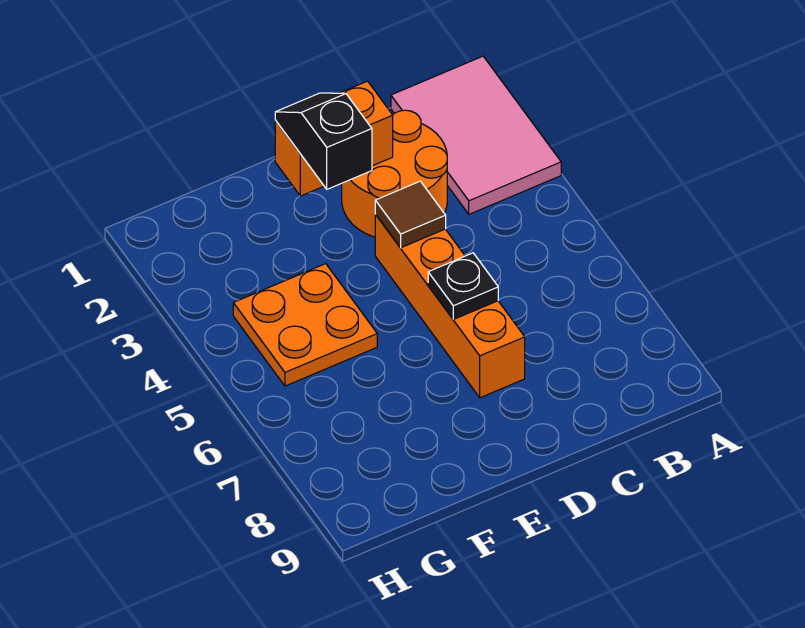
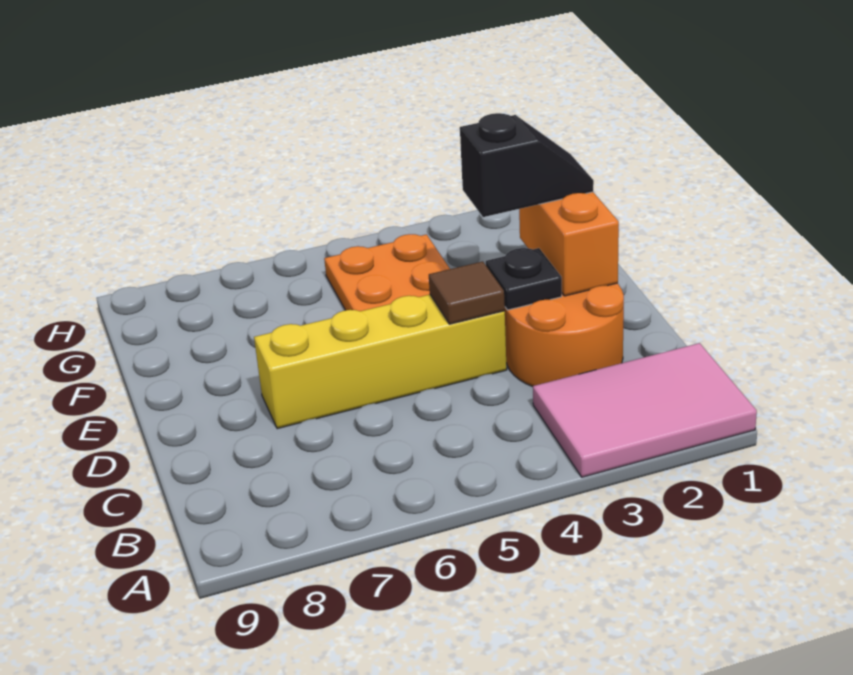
orange brick D4:D7 level 1 -> yellow brick D4:D7 level 1
black plate D6 level 2 -> black plate D3 level 2

